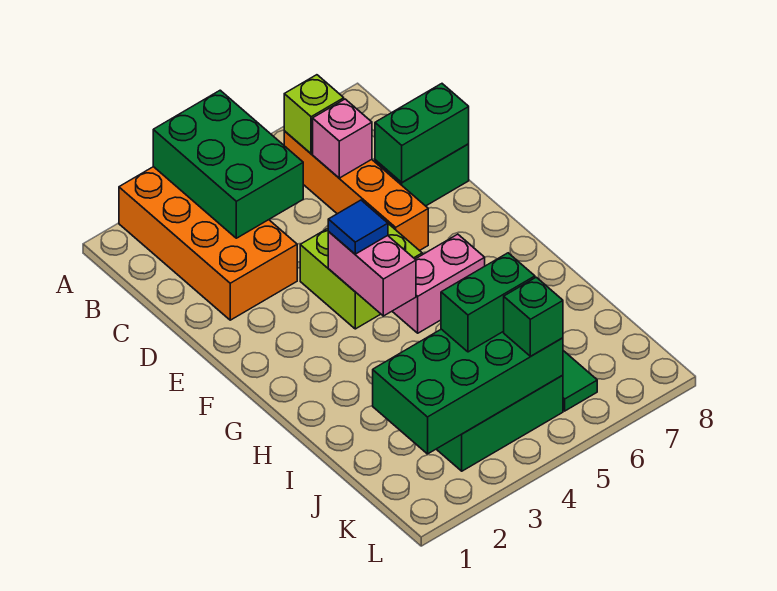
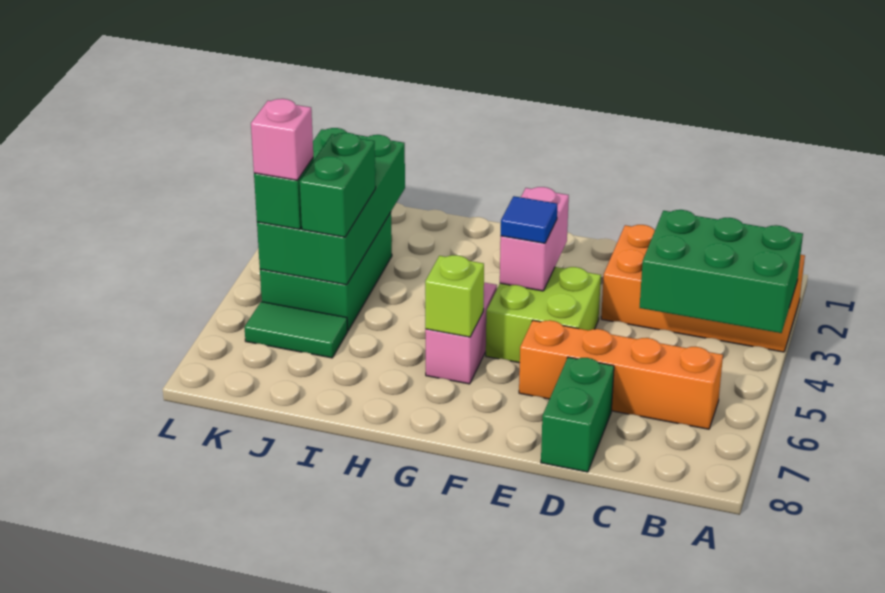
lime brick B6 level 2 -> lime brick G6 level 2
pink brick C6 level 2 -> pink brick K5 level 4
green brick D7:D8 level 2 -> none
pink brick F4:G4 level 2 -> pink brick F3:F4 level 2

